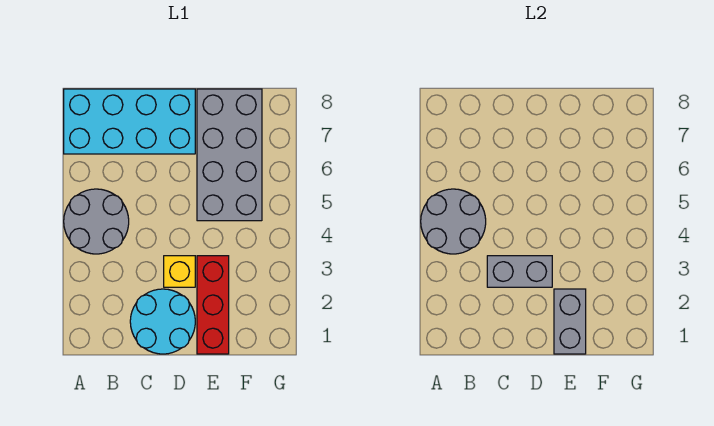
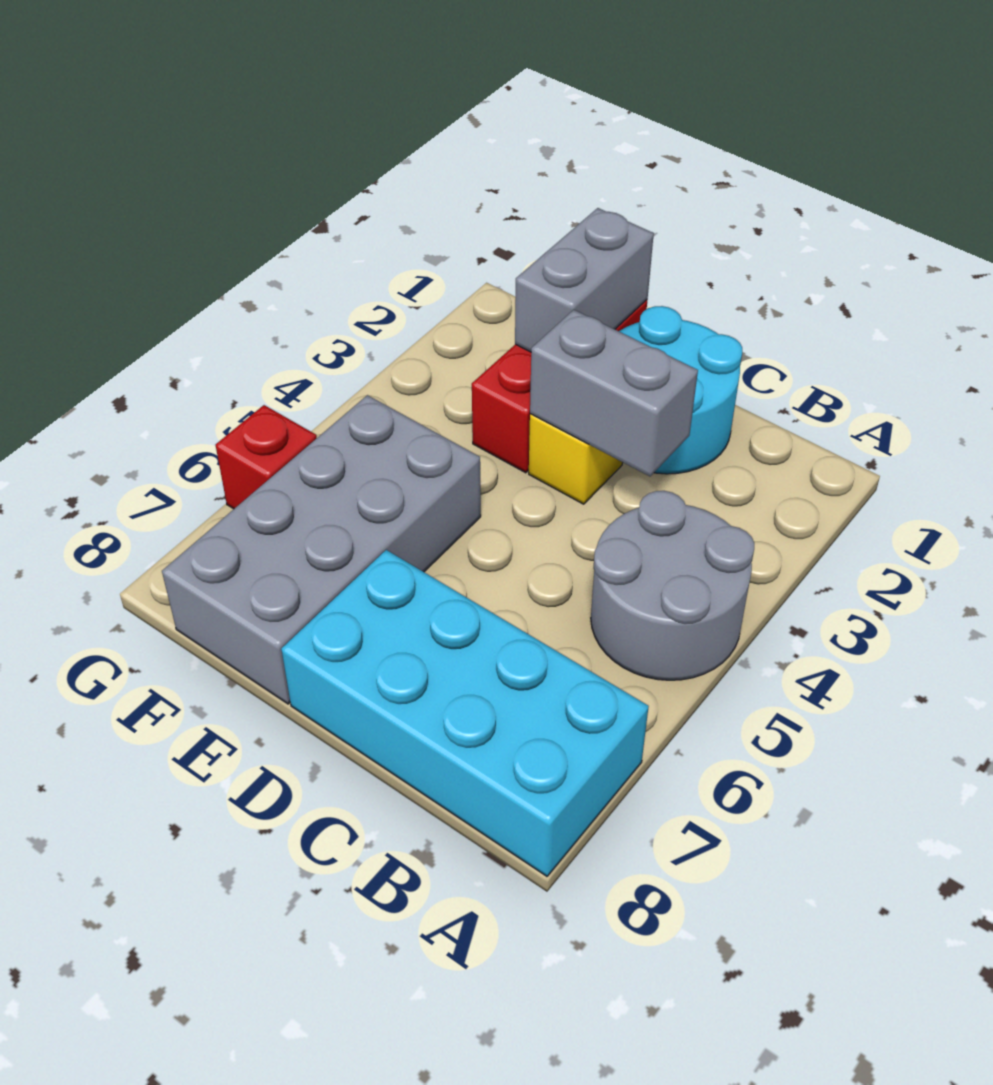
grey round brick A4:B5 level 2 -> none
none -> red brick G6 level 1

